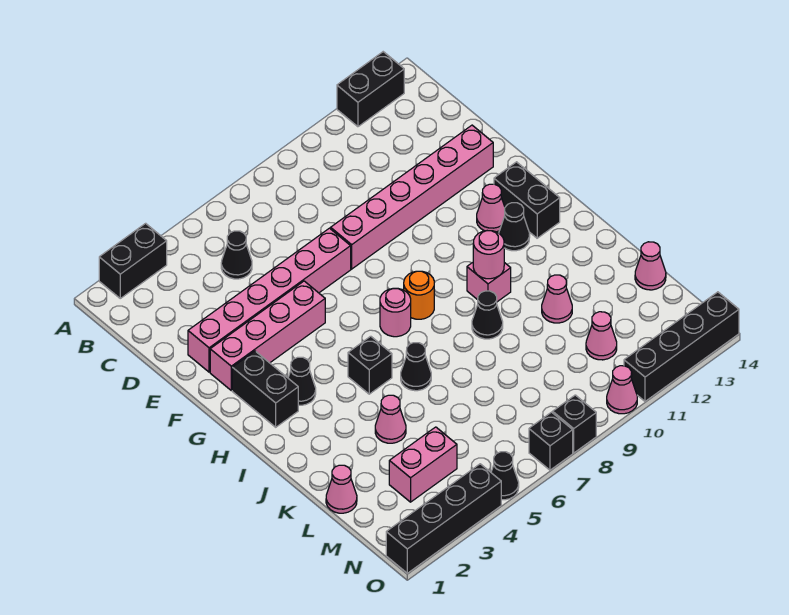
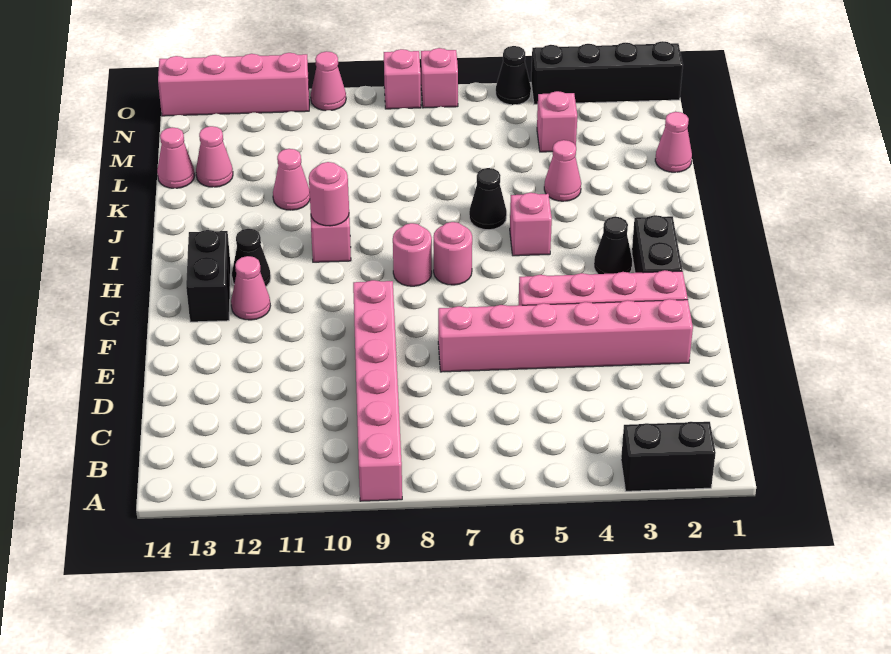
black brick A12:A13 level 1 -> none
black cone C5 level 1 -> none
pink brick E8:E13 level 1 -> pink brick A9:F9 level 1
orange round brick H8 level 1 -> pink round brick H8 level 1
black brick I5 level 1 -> pink brick I5 level 1
black cone J9 level 1 -> none
pink brick M3:M4 level 1 -> pink brick M4 level 1
pink cone M11 level 1 -> pink cone L13 level 1
black brick O7 level 1 -> pink brick O7 level 1
black brick O8 level 1 -> pink brick O8 level 1
black brick O11:O14 level 1 -> pink brick O11:O14 level 1

